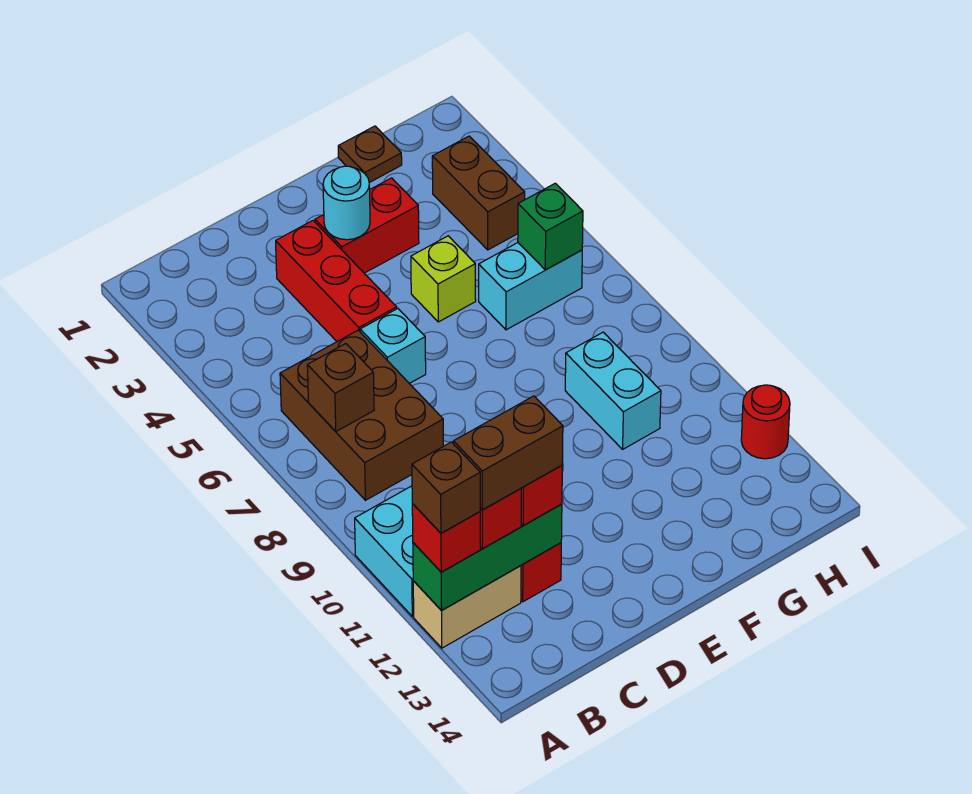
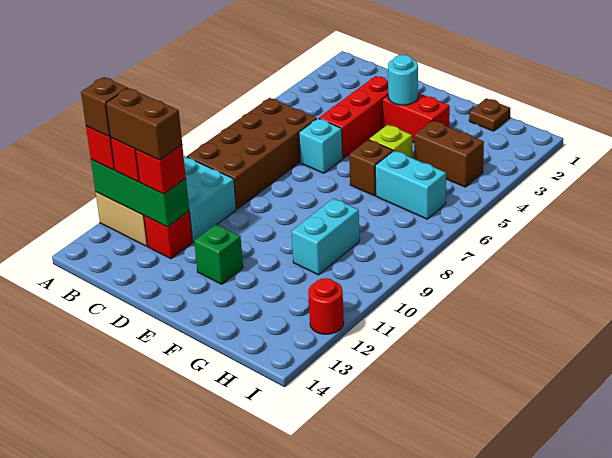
brown brick B6:C8 level 1 -> brown brick B6:C9 level 1
brown brick B7 level 2 -> brown brick F6 level 1
brown brick H3:H4 level 1 -> brown brick G4:H4 level 1
green brick H6 level 2 -> green brick E12 level 1

